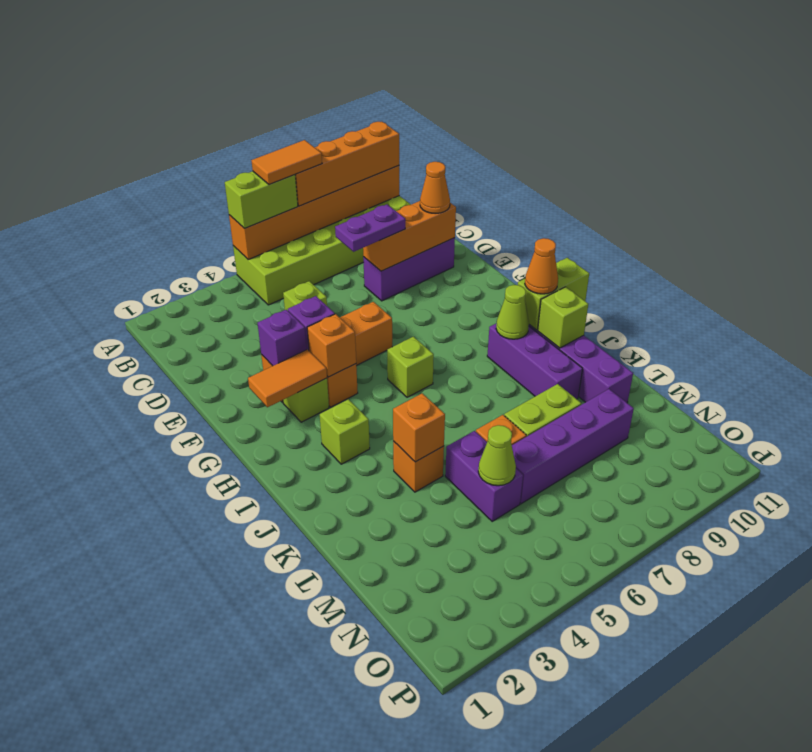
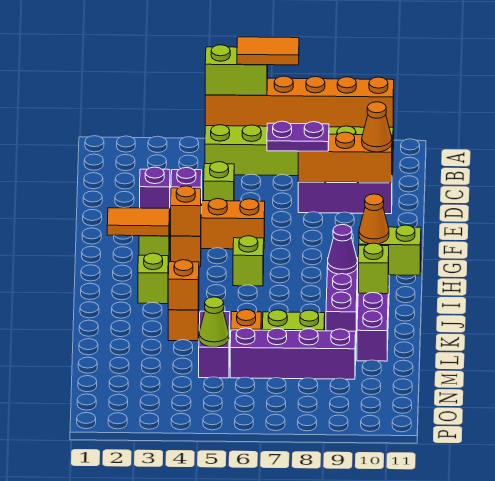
orange brick A7:A10 level 3 -> none
lime cone I9 level 2 -> purple cone I9 level 2

